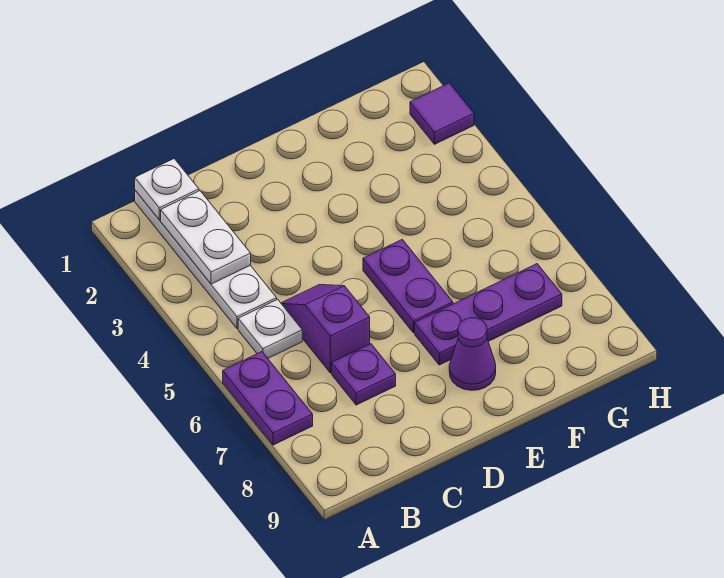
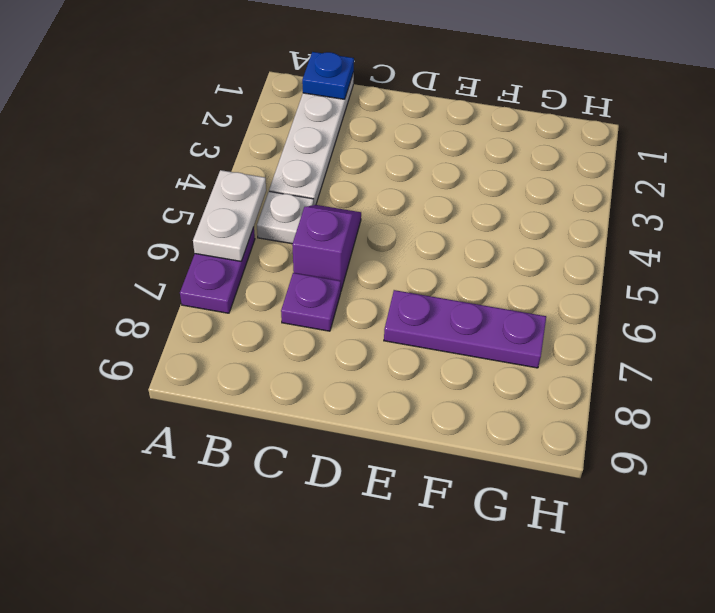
white plate B1 level 2 -> blue plate B1 level 2
white plate B2:B3 level 2 -> white plate A5:A6 level 2
purple plate E5:E6 level 1 -> none
purple cone E8 level 1 -> none
purple tile H2 level 1 -> none

